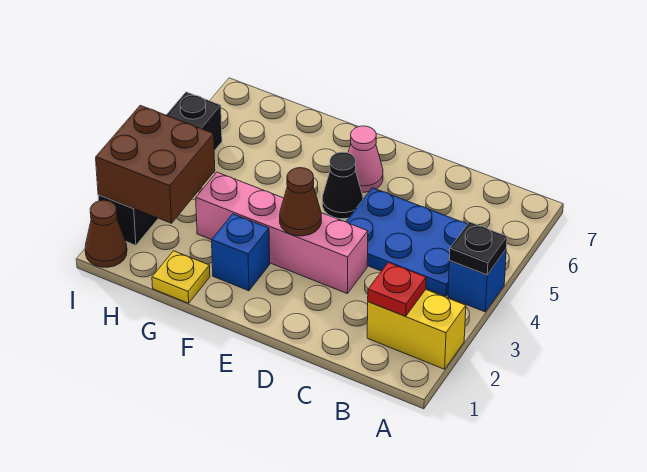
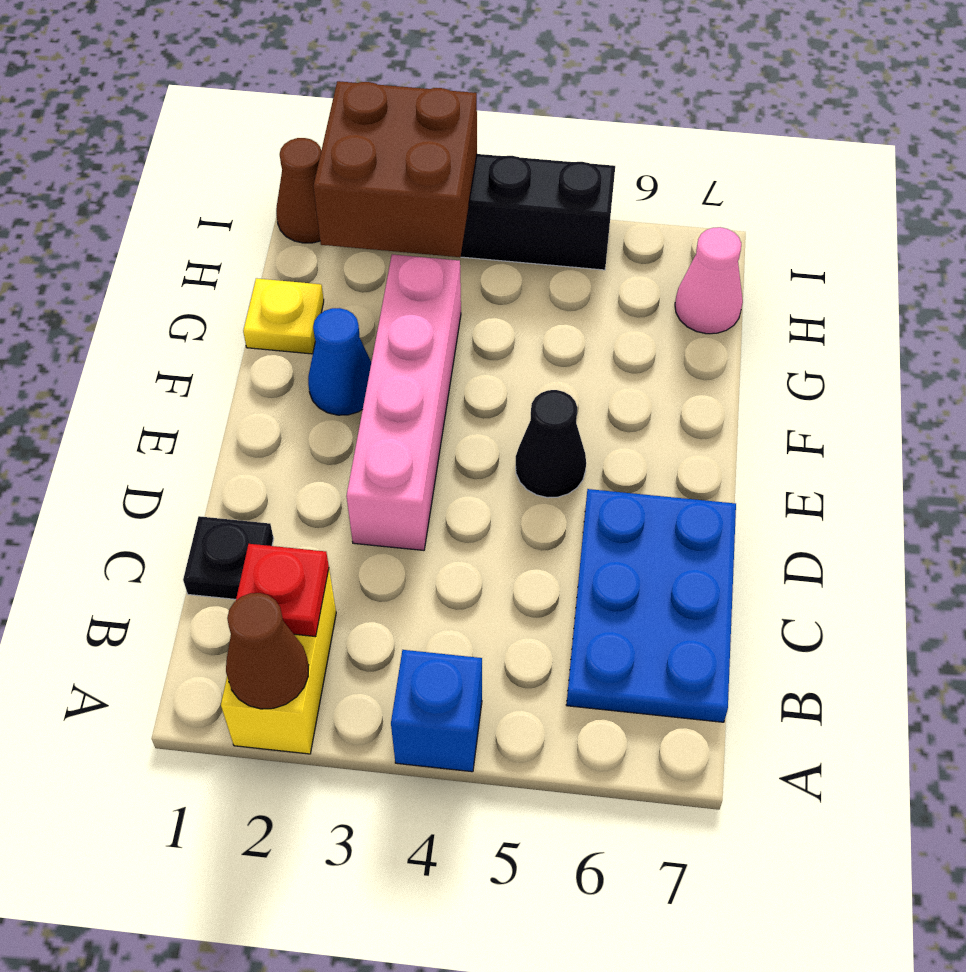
black plate A4 level 2 -> black plate C1 level 1
blue plate B4:D5 level 1 -> blue plate B6:D7 level 1
brown cone E3 level 2 -> brown cone A2 level 2
pink cone E6 level 1 -> pink cone H7 level 1
blue brick F2 level 1 -> blue cone F2 level 1

